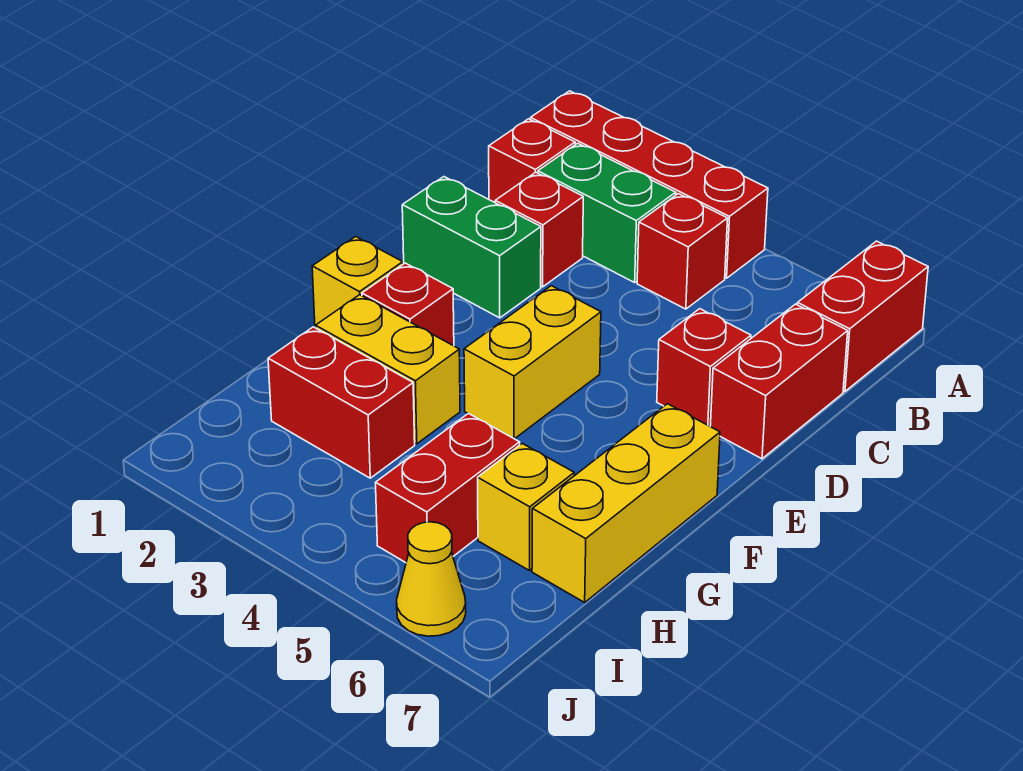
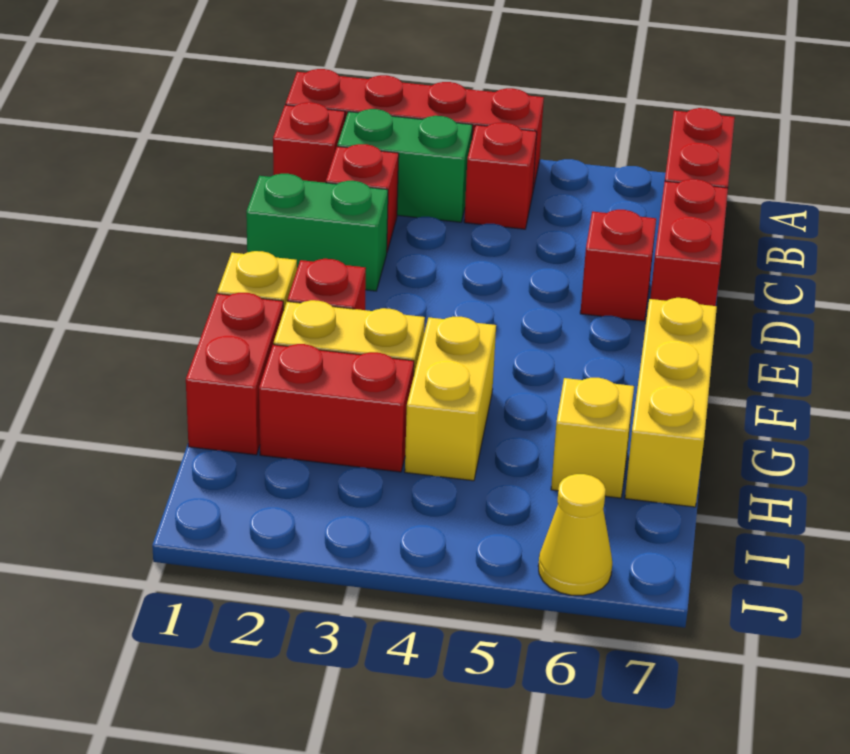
yellow brick E4:F4 level 1 -> yellow brick G4:H4 level 1
red brick H5:I5 level 1 -> red brick G1:H1 level 1

